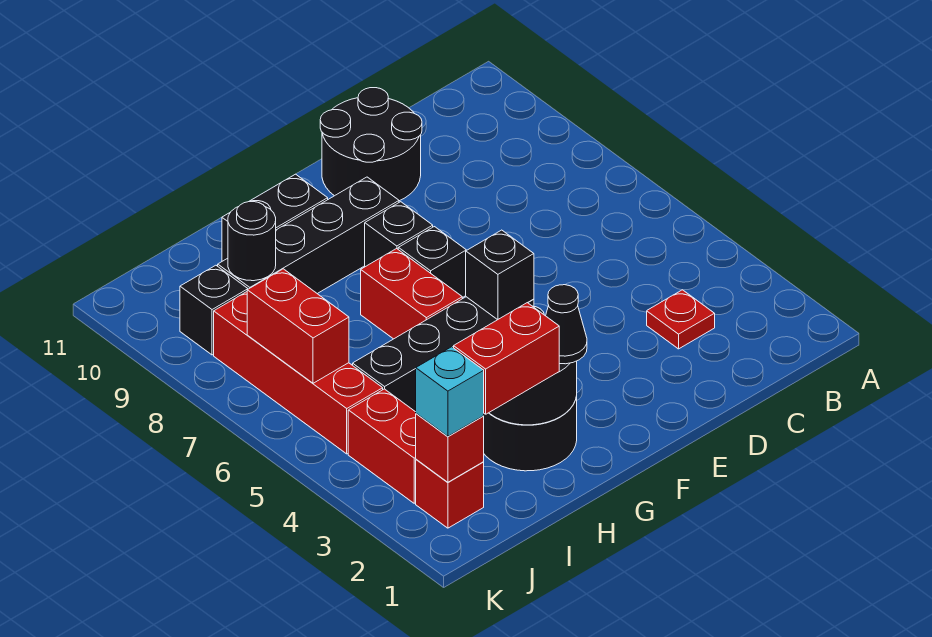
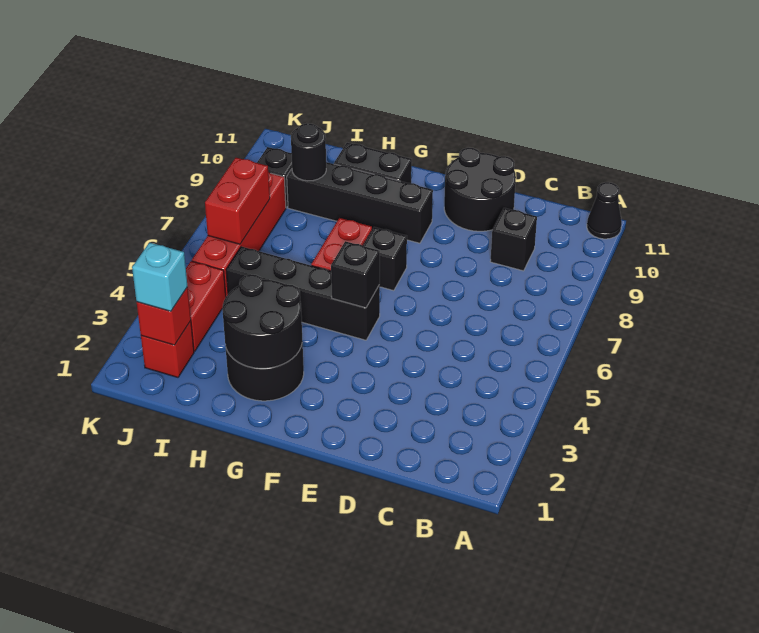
red plate C3 level 1 -> none
black brick F8 level 1 -> black brick C9 level 1
black cone G2 level 3 -> black cone A11 level 1
red brick H2:I2 level 3 -> none

